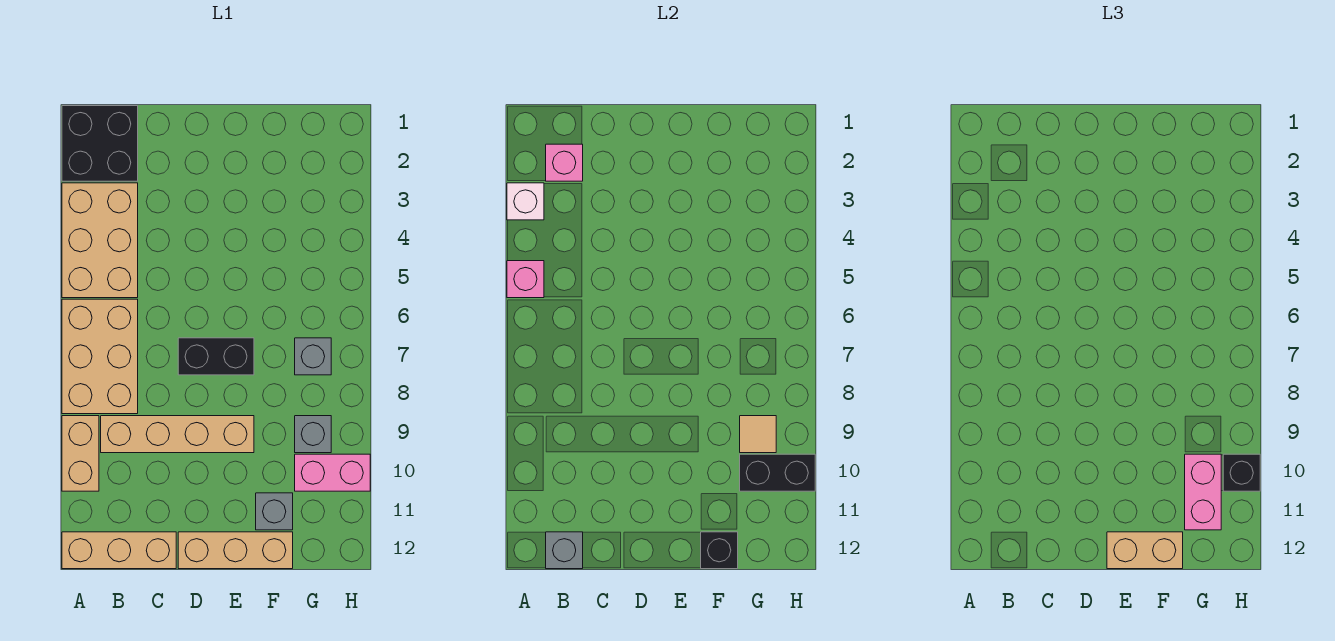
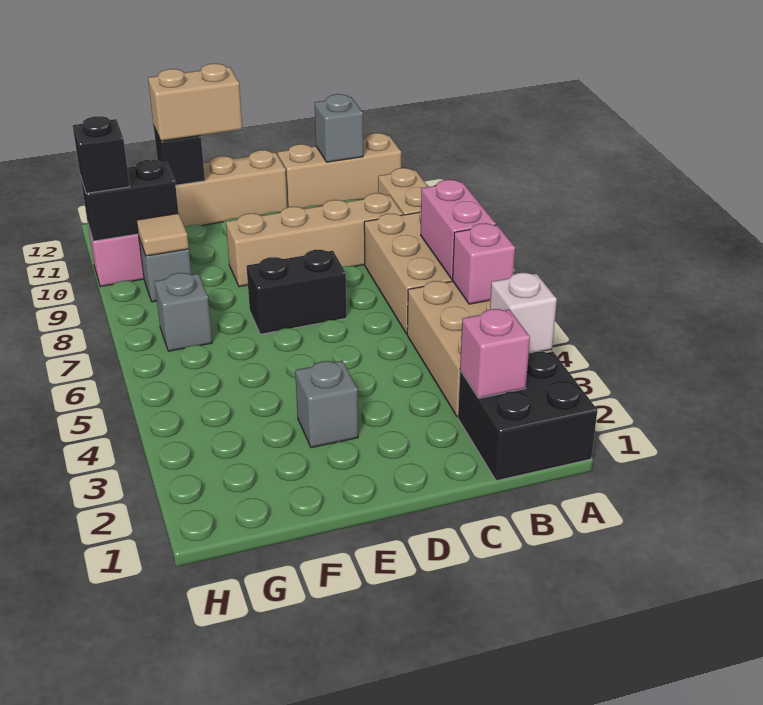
grey brick F11 level 1 -> grey brick E3 level 1
pink brick G10:G11 level 3 -> pink brick A6:A7 level 2

